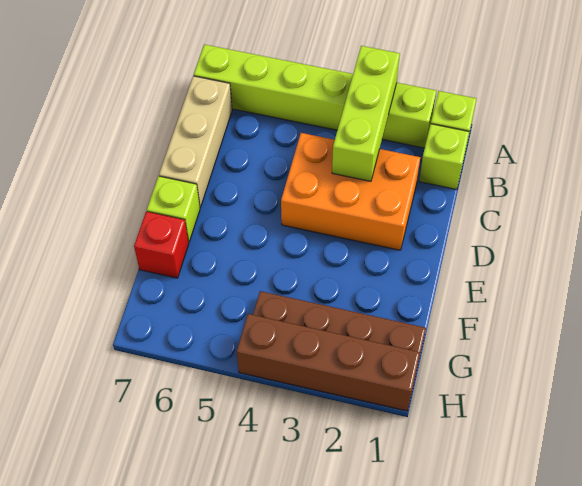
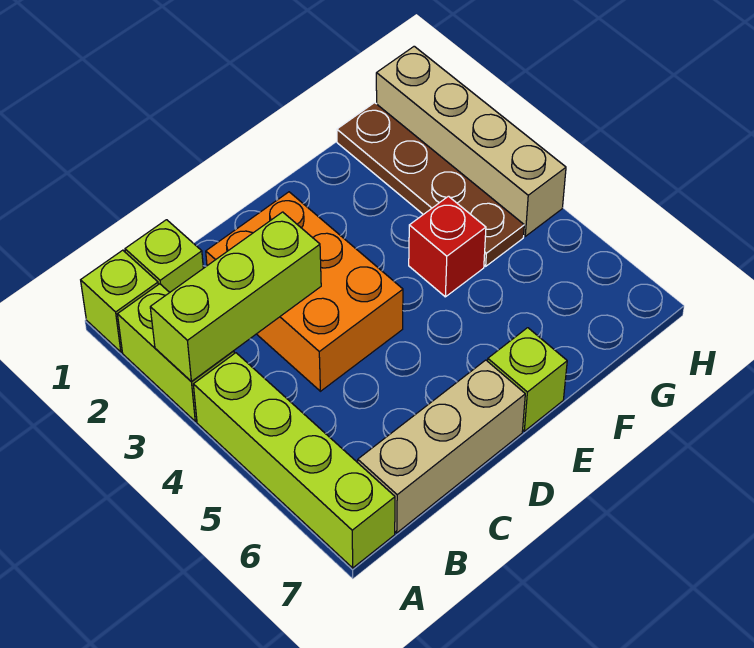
red brick F7 level 1 -> red brick F4 level 1
brown brick H1:H4 level 1 -> tan brick H1:H4 level 1

